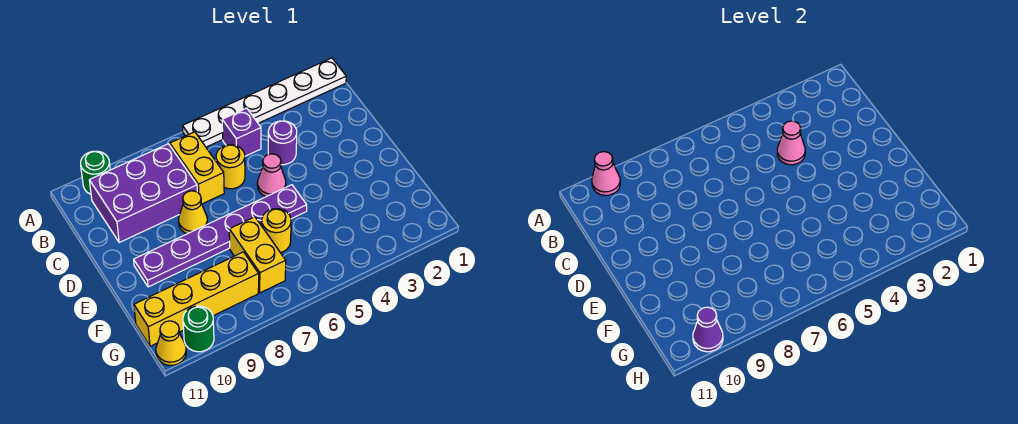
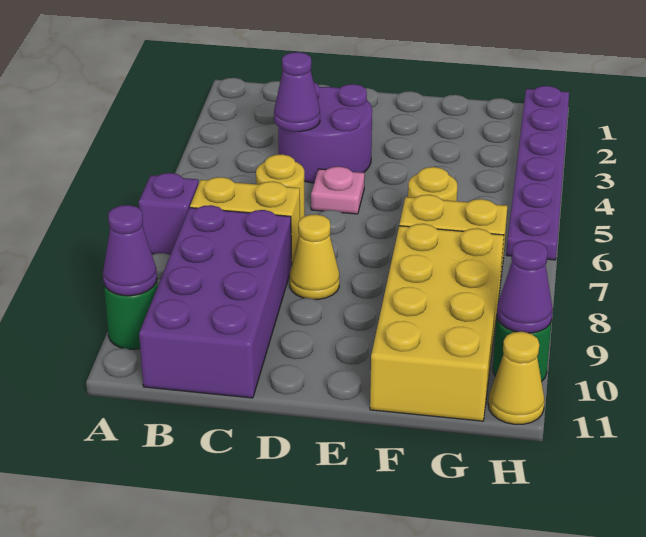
white plate A1:A6 level 1 -> none
pink cone A10 level 2 -> purple cone A10 level 2
purple brick B5 level 1 -> purple brick A7 level 1
purple brick B8:C10 level 1 -> purple brick B8:C11 level 1
purple round brick C4 level 1 -> purple round brick C3:D4 level 1
pink cone C4 level 2 -> purple cone C4 level 2
pink cone D5 level 1 -> pink plate D5 level 1
purple plate E5:E10 level 1 -> purple plate H1:H6 level 1
yellow brick G8:G11 level 1 -> yellow brick F8:G11 level 1

